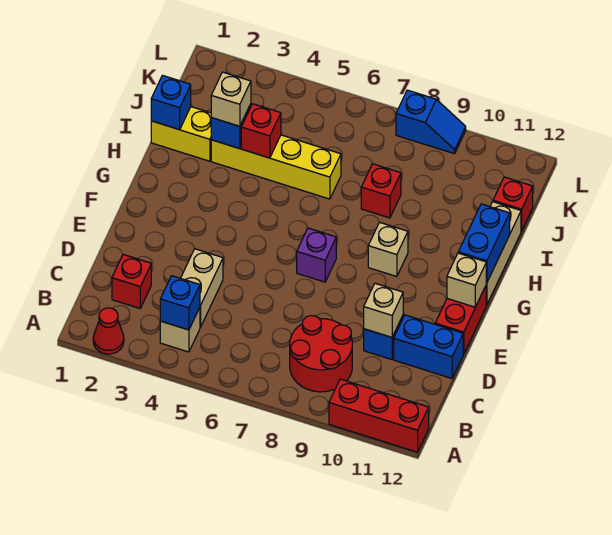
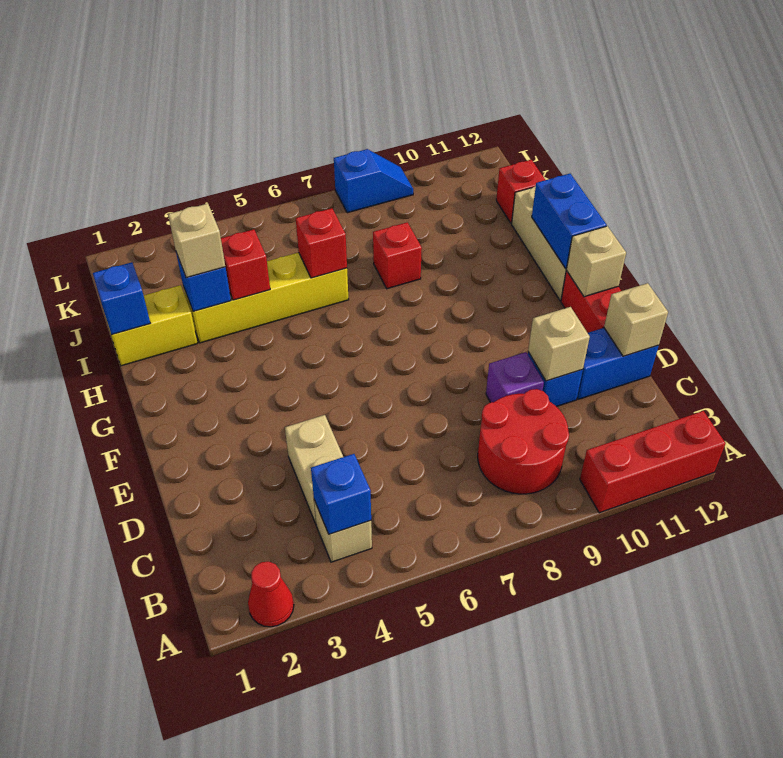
red brick C2 level 1 -> red brick I6 level 2
purple brick F7 level 1 -> purple brick D9 level 1
tan brick G9 level 1 -> tan brick D12 level 2

